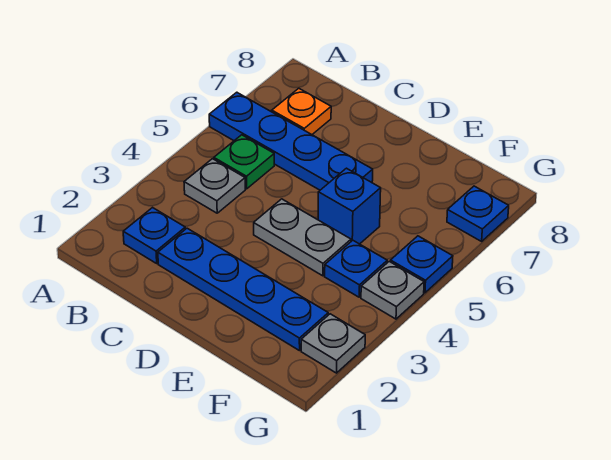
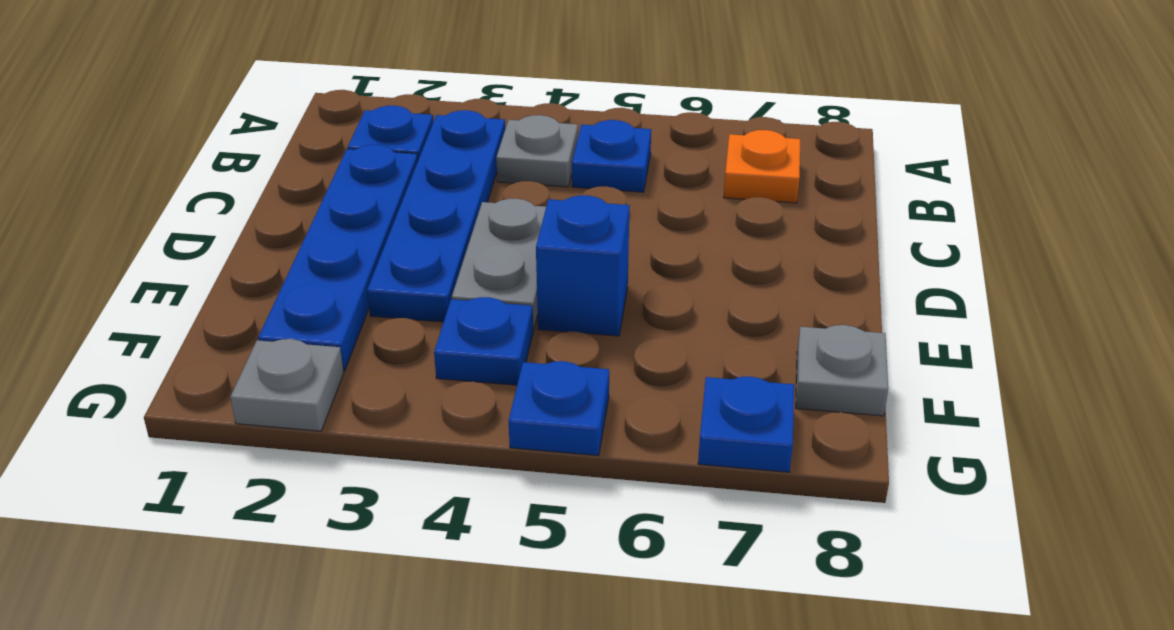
blue plate A6:D6 level 1 -> blue plate B3:E3 level 1
green plate B5 level 1 -> blue plate B5 level 1
grey plate G4 level 1 -> grey plate F8 level 1

